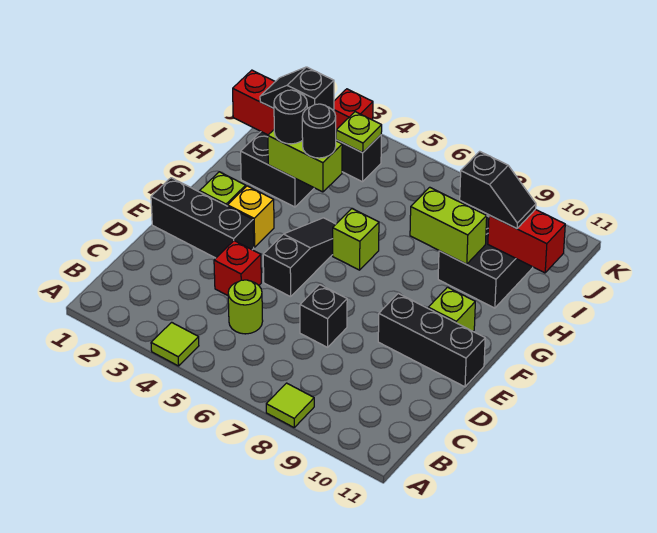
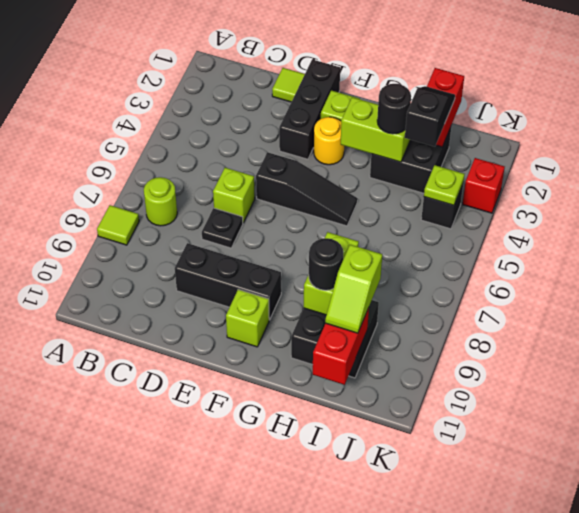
lime tile A4 level 1 -> lime tile D1 level 1
lime round brick C5 level 1 -> lime round brick B7 level 1
red brick D4 level 1 -> none
black brick D7 level 1 -> black plate D7 level 1
black brick E9:E11 level 1 -> black brick D9:F9 level 1
yellow brick F3 level 1 -> yellow round brick F3 level 1
lime brick G6 level 1 -> lime brick D6 level 1
lime brick H3:H4 level 2 -> lime brick G3:H3 level 2
black round brick H4 level 3 -> black round brick H9 level 3
black slope I9:I10 level 3 top 9 -> lime slope I9:I10 level 3 top 9

